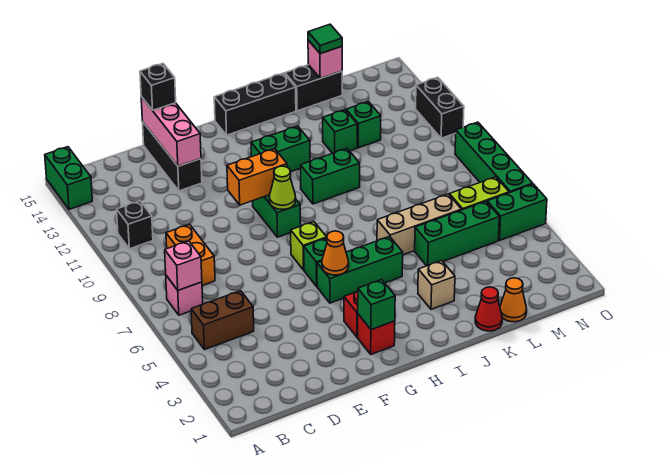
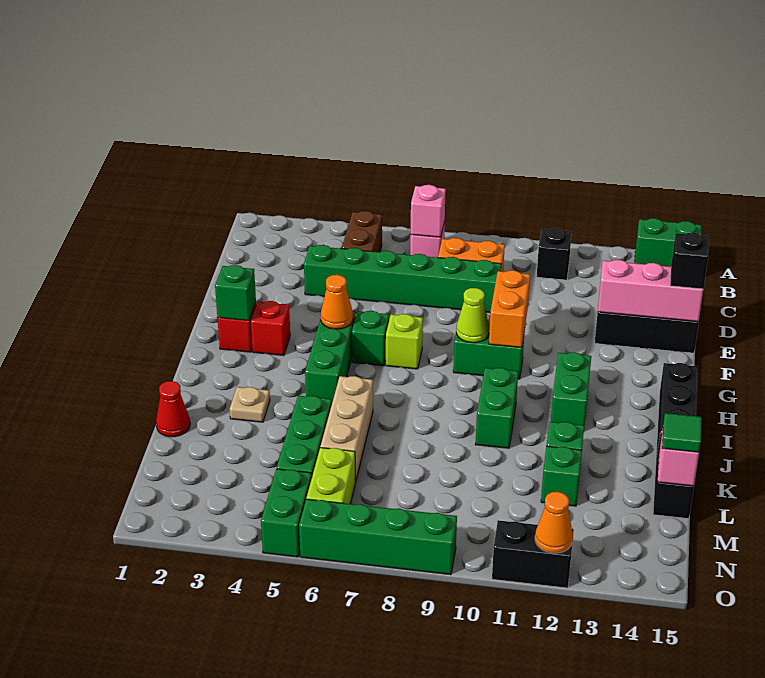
none -> green brick D4:D9 level 1
tan brick J3 level 1 -> tan plate J3 level 1
orange cone L1 level 1 -> orange cone O12 level 2

